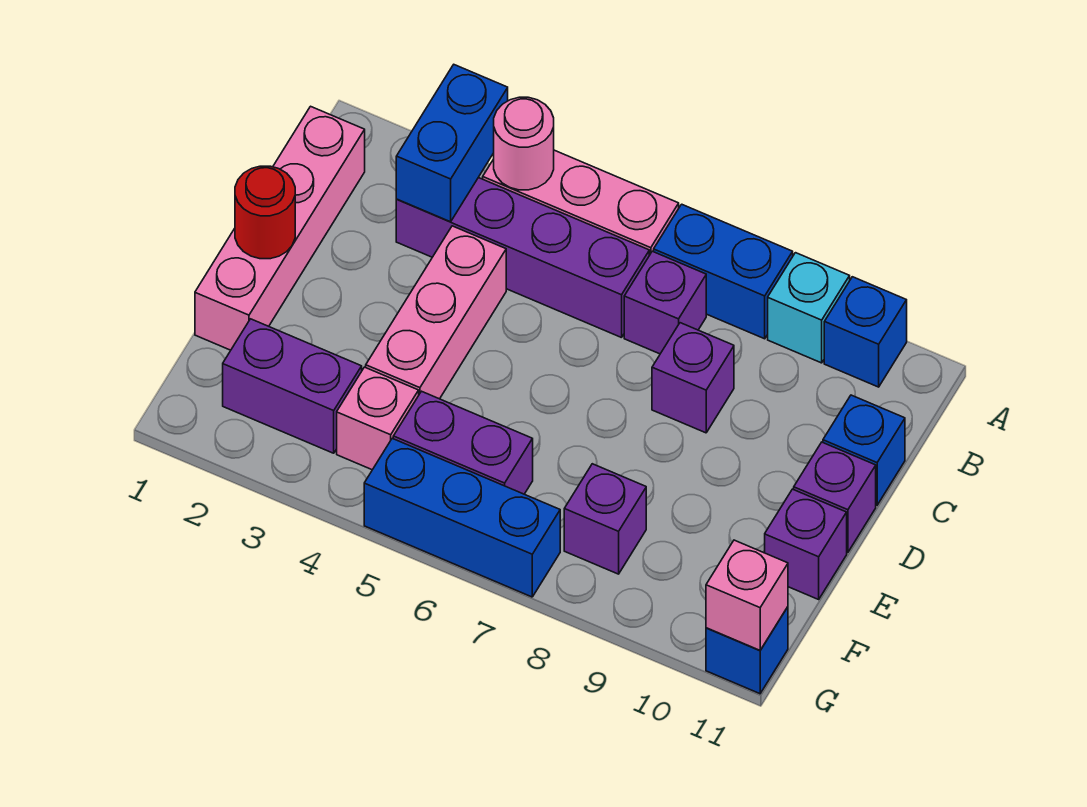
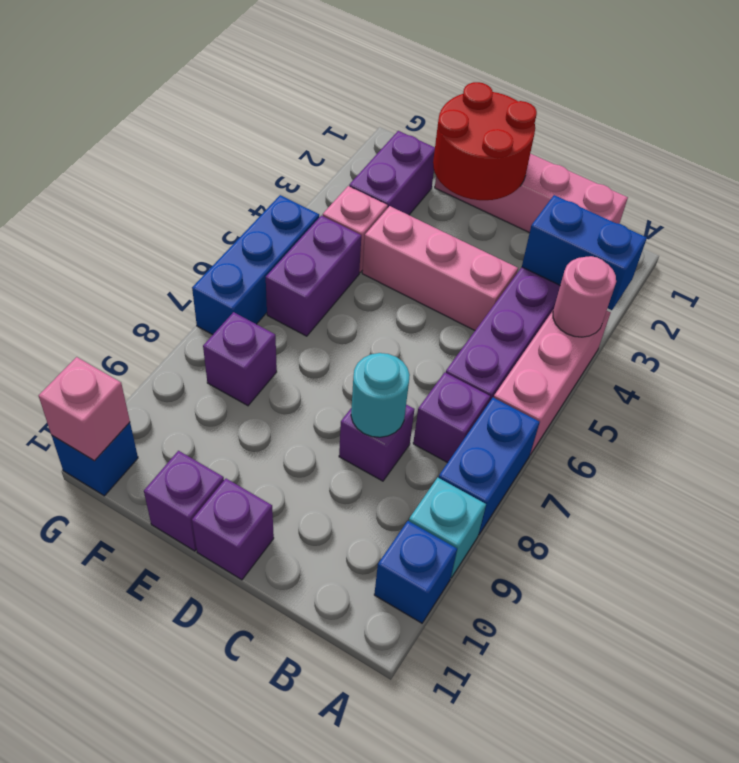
none -> cyan round brick C8 level 2
blue brick C11 level 1 -> none
red round brick D1 level 2 -> red round brick D1:E2 level 2

